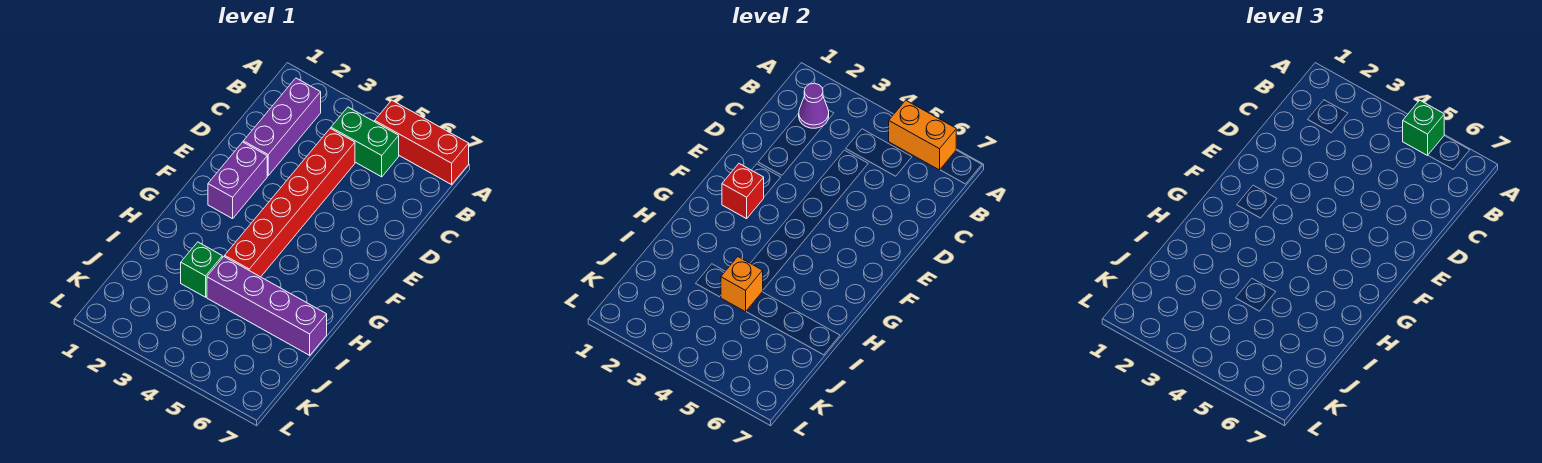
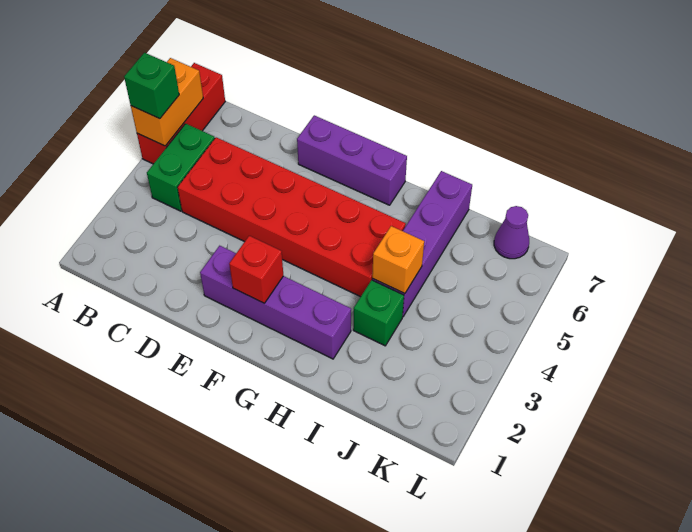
purple brick B2:D2 level 1 -> purple brick E7:G7 level 1
purple cone B2 level 2 -> purple cone K7 level 1
red brick C4:H4 level 1 -> red brick C4:H5 level 1
purple brick E2:F2 level 1 -> purple brick E2:H2 level 1

